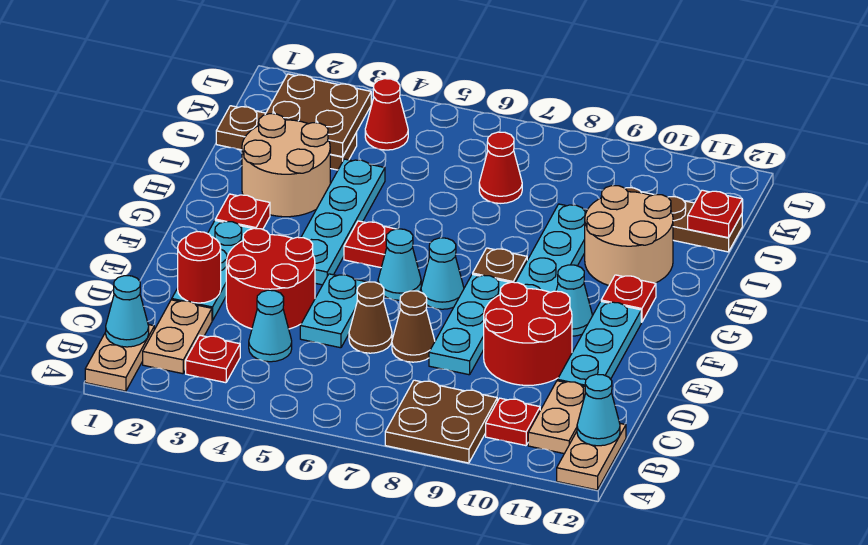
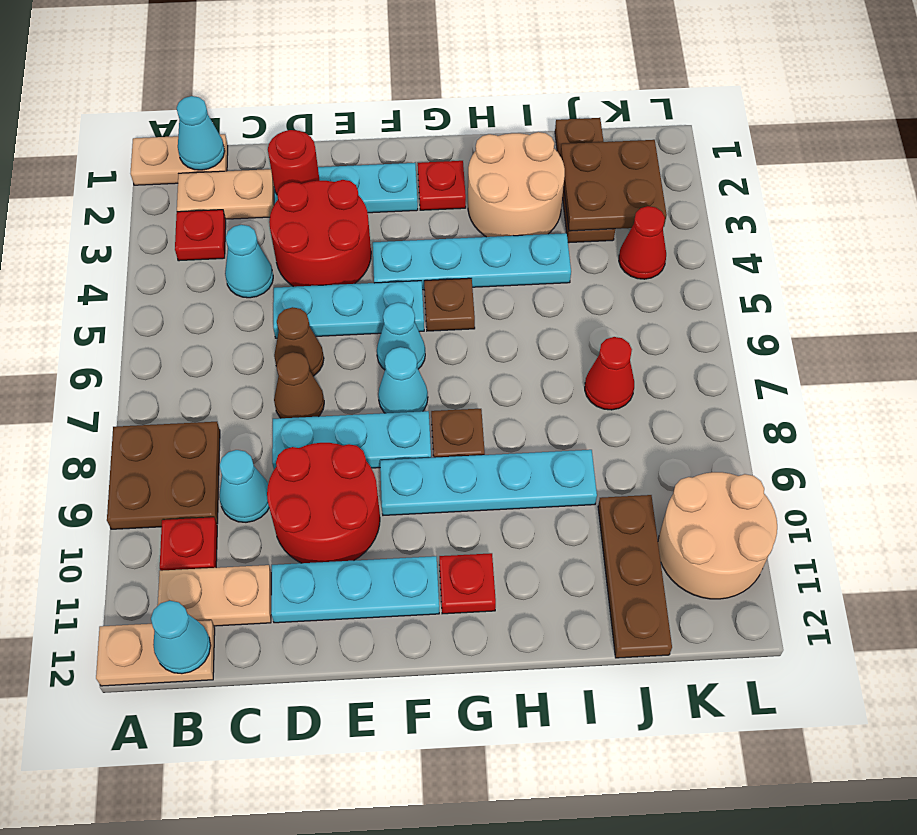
cyan plate D5:E5 level 1 -> cyan plate D5:F5 level 1
cyan cone F10 level 1 -> cyan cone C9 level 1
red plate G5 level 1 -> brown plate G5 level 1
tan round brick H10:I11 level 1 -> tan round brick K10:L11 level 1
red plate J12 level 2 -> none

